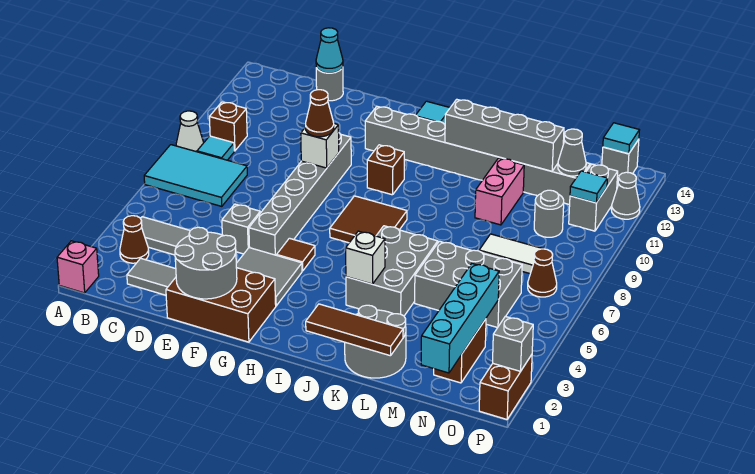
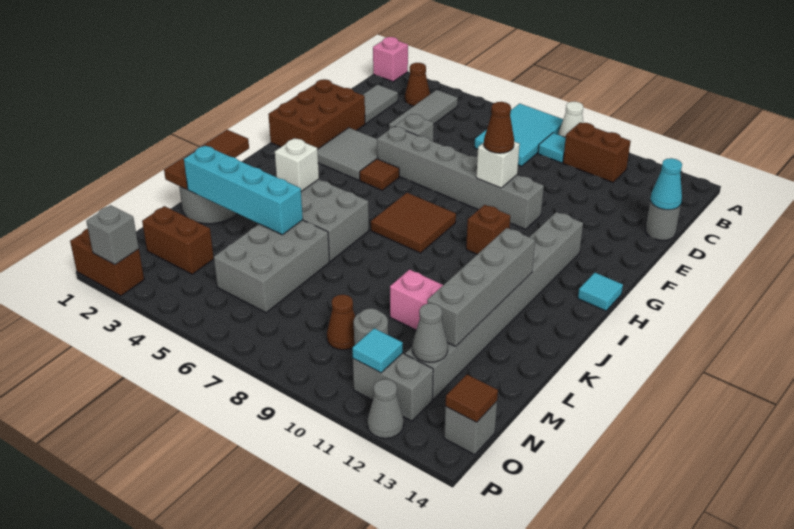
brown brick B10 level 1 -> brown brick B10:B11 level 1
grey round brick E1:F2 level 2 -> none
white tile M8:N8 level 1 -> none
cyan brick N1:N4 level 2 -> cyan brick L2:L5 level 2
brown cone O7 level 1 -> brown cone N9 level 1
cyan tile O14 level 2 -> brown tile O14 level 2

